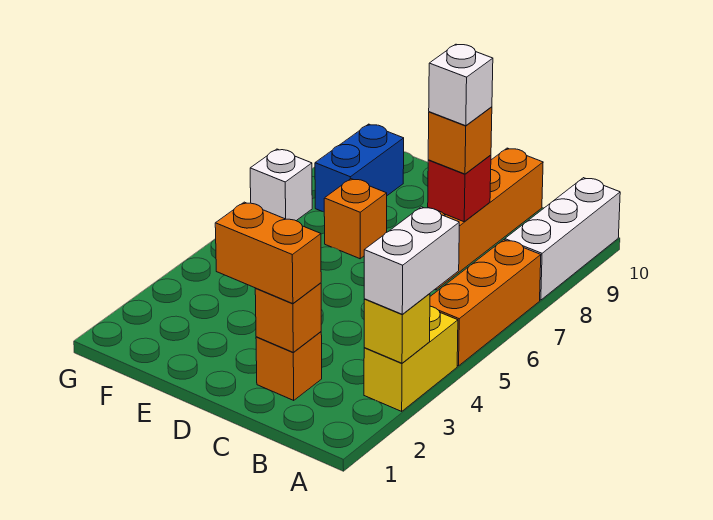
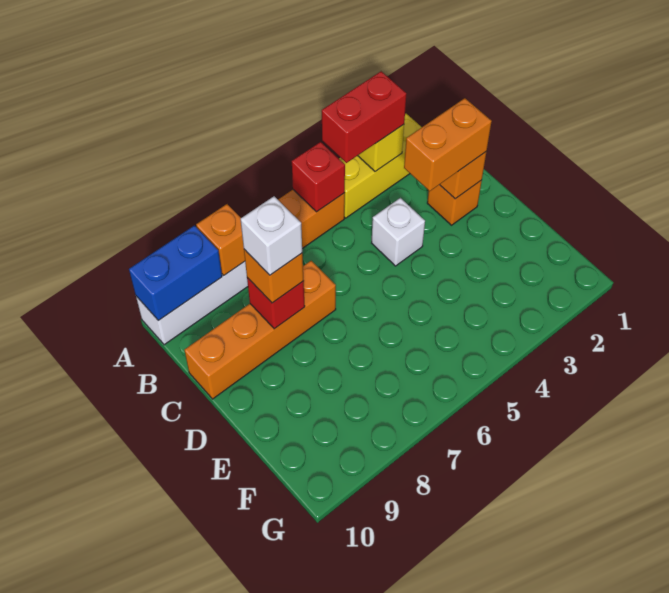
yellow brick A3:A4 level 1 -> yellow brick A2:A4 level 1
white brick A3:A4 level 3 -> red brick A3:A4 level 3
none -> red brick A5 level 2
orange brick C2:D2 level 3 -> orange brick C2:C3 level 3
orange brick E7 level 1 -> orange brick A8 level 2
blue brick F8:F9 level 1 -> blue brick A9:A10 level 2
white brick G7 level 1 -> white brick C4 level 1

